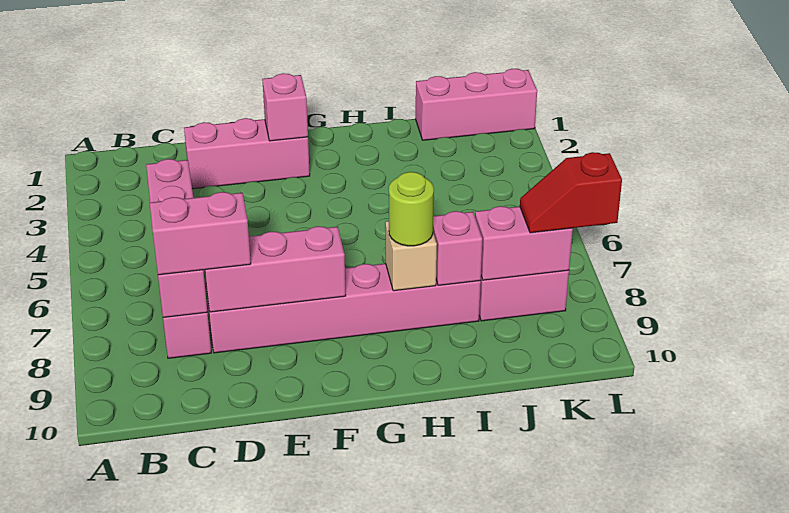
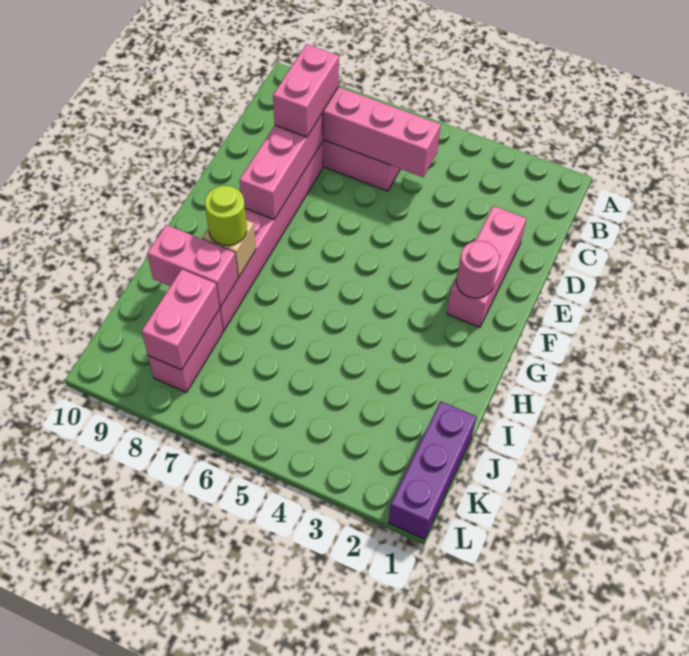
pink brick F2 level 2 -> pink round brick F2 level 2
pink brick I8 level 2 -> pink brick I8:I9 level 2
pink brick J1:L1 level 1 -> purple brick J1:L1 level 1
red slope K8:L8 level 3 top L -> none

